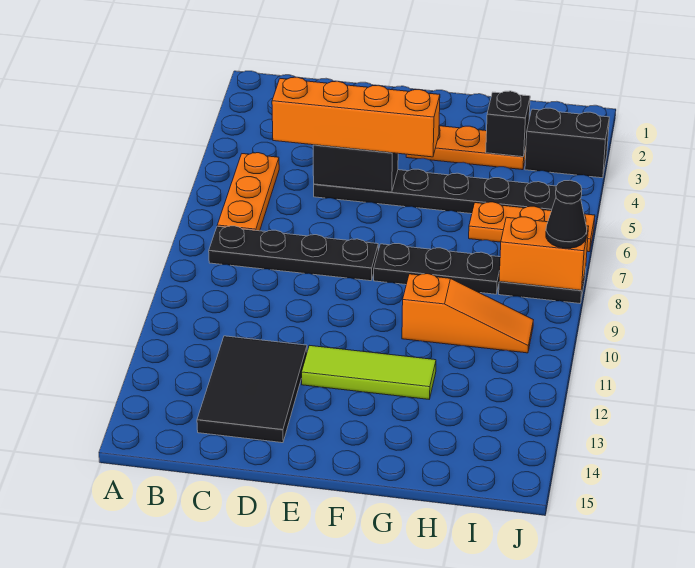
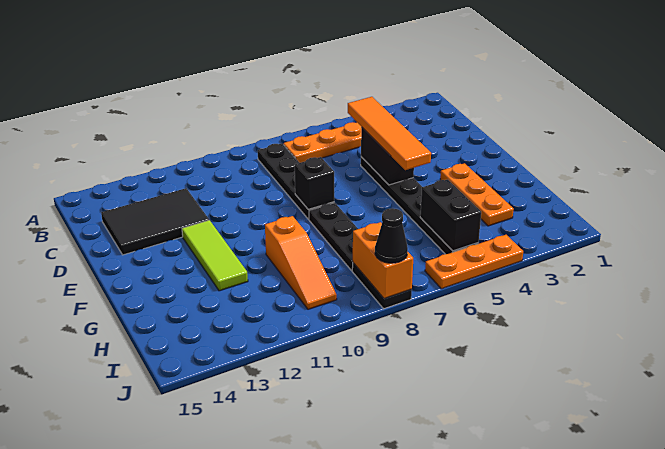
orange brick C5:F5 level 3 -> orange tile C5:F5 level 3
black brick H3 level 2 -> black brick E8 level 2
orange plate H6:J6 level 1 -> orange plate J4:J6 level 1
black brick I3:J3 level 1 -> black brick H5:I5 level 2

